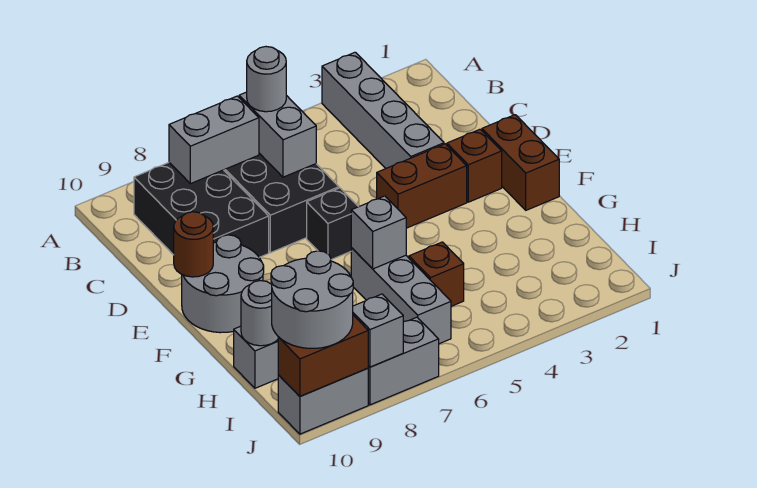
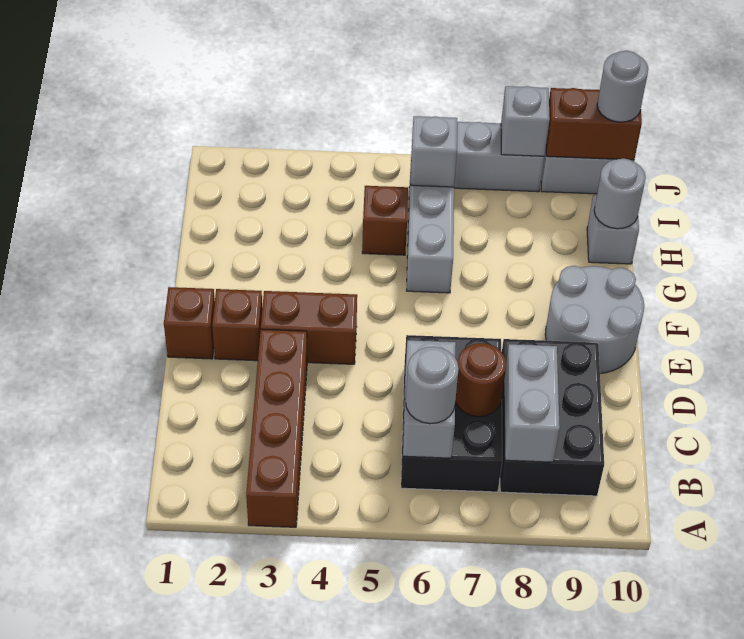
grey brick A3:D3 level 1 -> brown brick A3:D3 level 1
grey brick B7:B8 level 2 -> grey brick B8:C8 level 2
brown brick E1:F1 level 1 -> brown brick E1 level 1
black brick E6 level 1 -> none
brown round brick E10 level 2 -> brown round brick C7 level 2
grey brick G6 level 2 -> grey brick I6 level 2
grey round brick I9:J10 level 3 -> grey round brick J10 level 3

